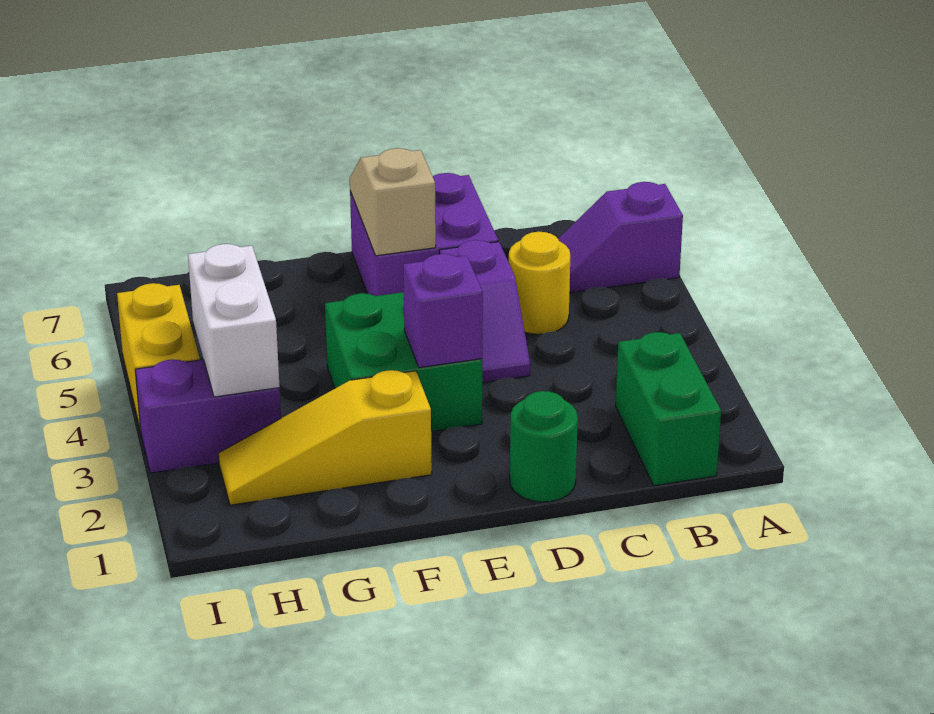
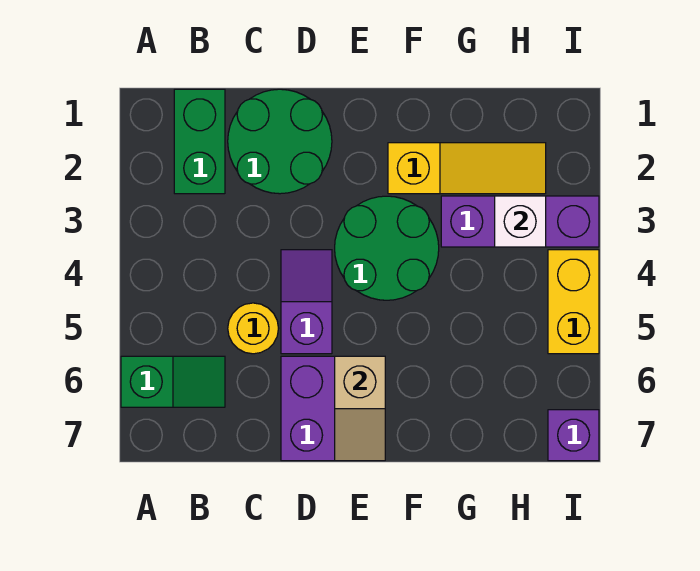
purple slope A6:B6 level 1 top A -> green slope A6:B6 level 1 top A
green round brick D1 level 1 -> green round brick C1:D2 level 1
green brick E3:F4 level 1 -> green round brick E3:F4 level 1
purple brick E3 level 2 -> purple brick I7 level 1
purple brick H3:I3 level 1 -> purple brick G3:I3 level 1
white brick H3:H4 level 2 -> white brick H3 level 2

